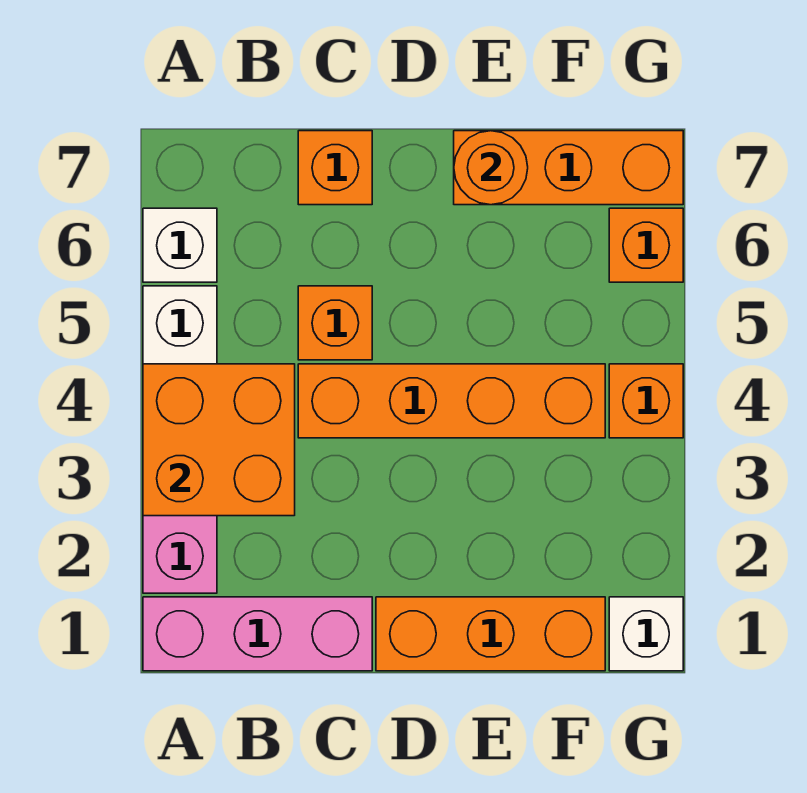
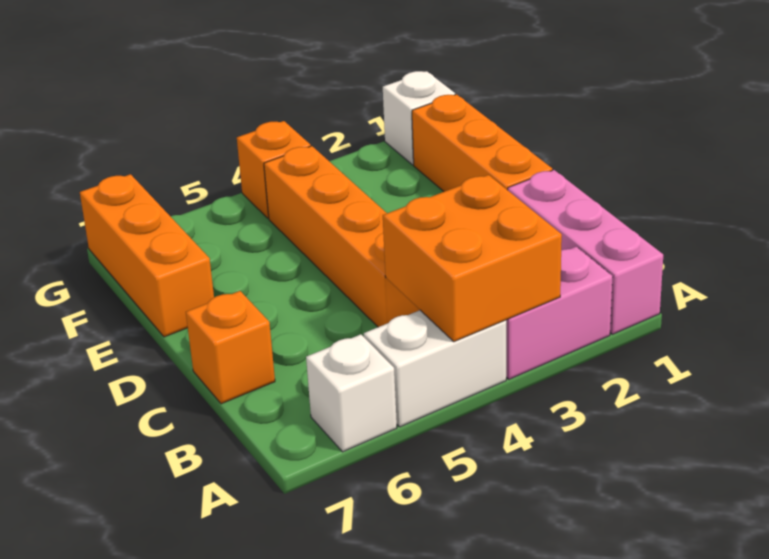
orange brick C5 level 1 -> none
orange round brick E7 level 2 -> none
orange brick G6 level 1 -> none

